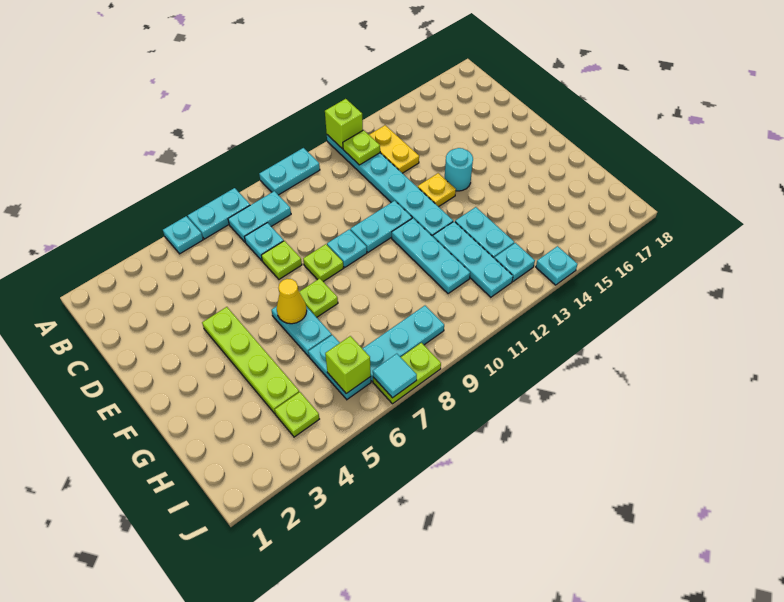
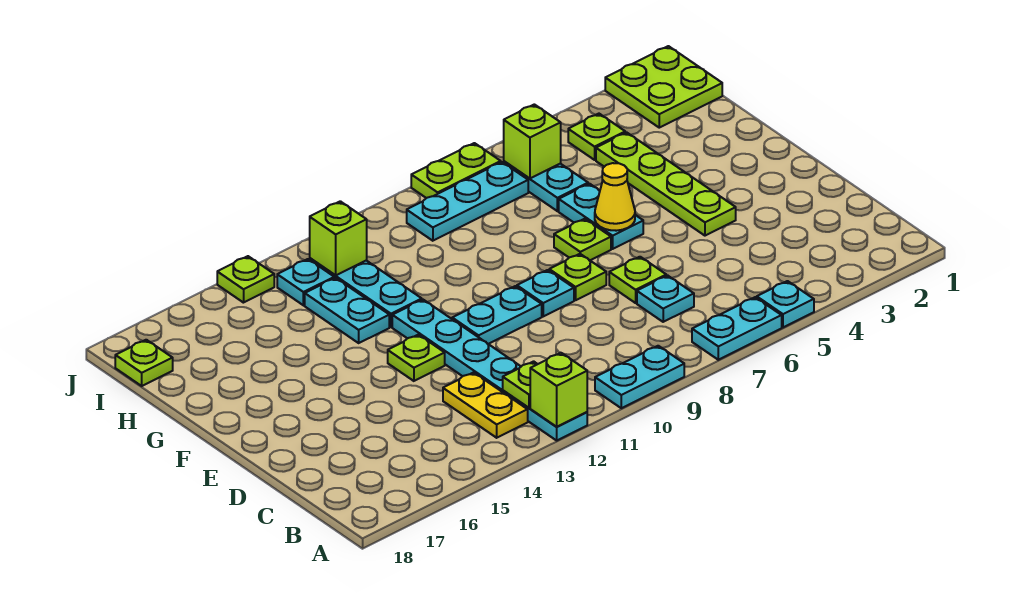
cyan plate B7:B8 level 1 -> none
yellow plate E13 level 1 -> lime plate E13 level 1
cyan round brick E14 level 1 -> none
cyan plate F11:H11 level 1 -> none
none -> lime plate I1:J2 level 1
none -> lime brick I12 level 2
none -> lime plate I18 level 1
cyan tile J7 level 2 -> none
cyan plate J14 level 1 -> lime plate J14 level 1

